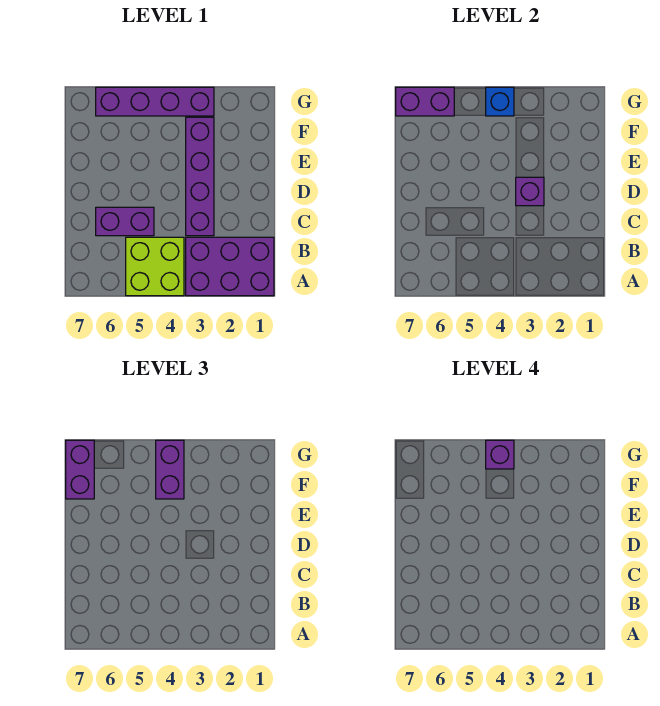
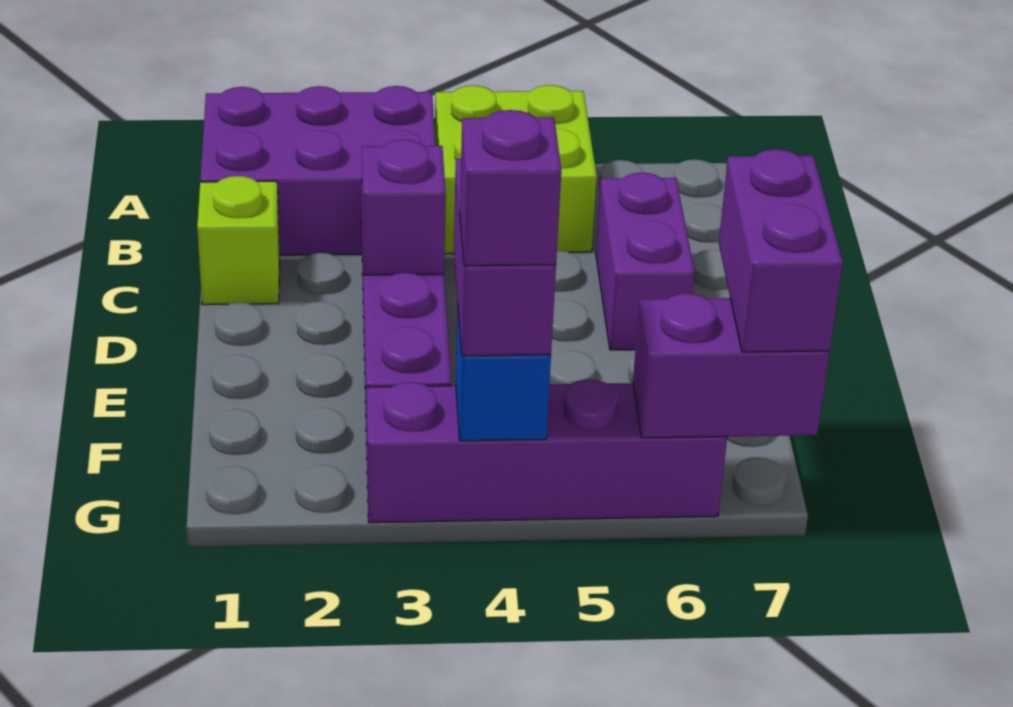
none -> lime brick C1 level 1
purple brick C5:C6 level 1 -> purple brick C6:D6 level 1

